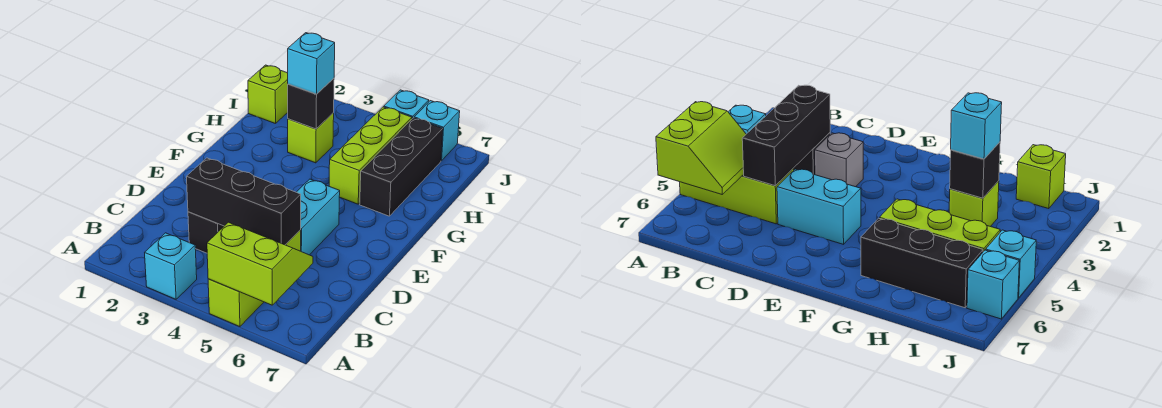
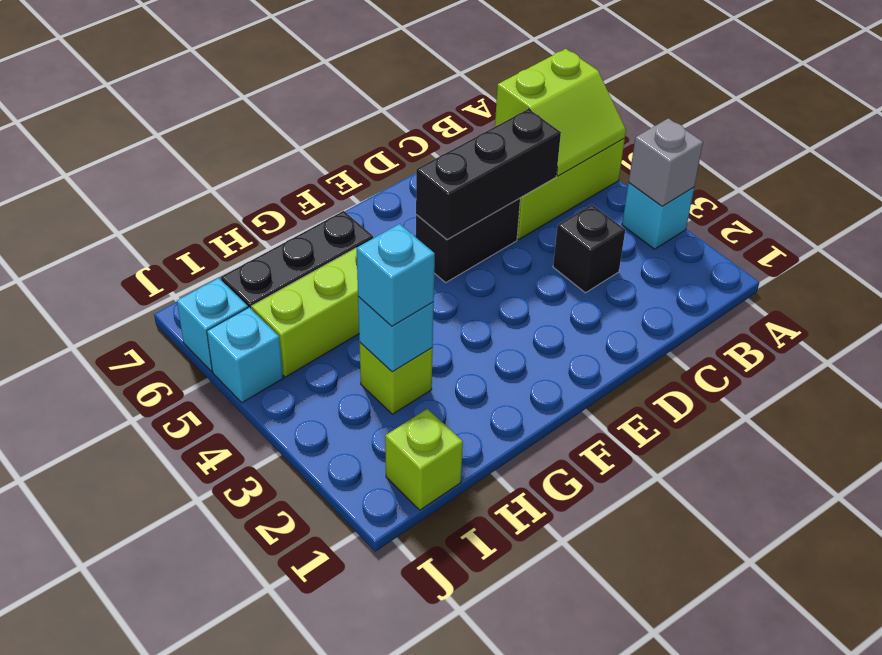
lime slope A5:B6 level 2 top A -> lime slope A5:B6 level 2 top 6
black brick C3:C5 level 2 -> black brick C5:E5 level 2
grey brick D3 level 1 -> grey brick A3 level 2
cyan brick D5:E5 level 1 -> black brick D5:E5 level 1
black brick H3 level 2 -> cyan brick H3 level 2

